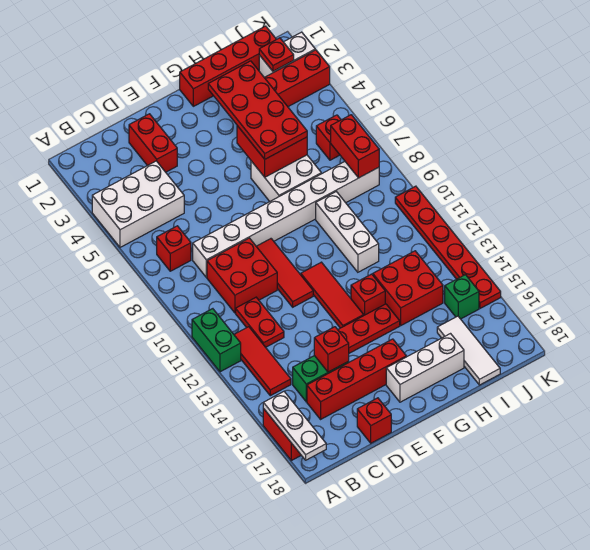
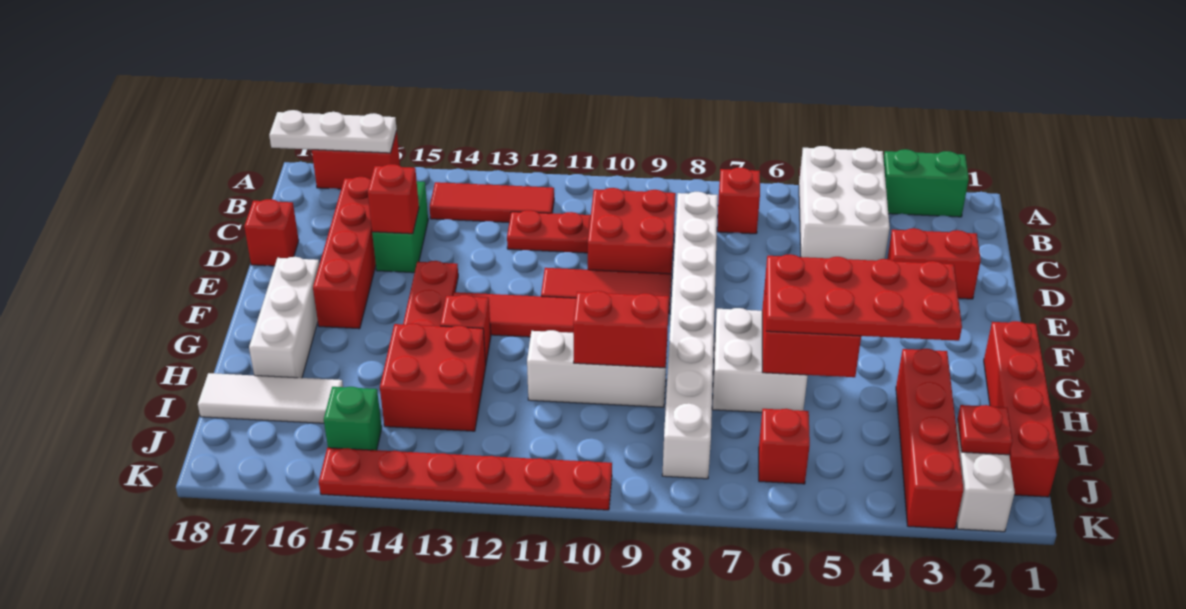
green brick A11:A12 level 1 -> green brick A2:A3 level 1
red brick J7:J8 level 2 -> red brick H9:H10 level 2

